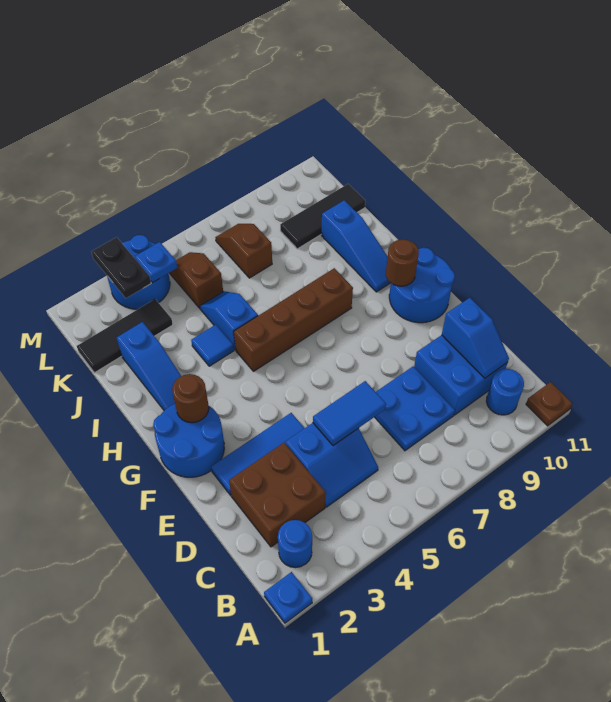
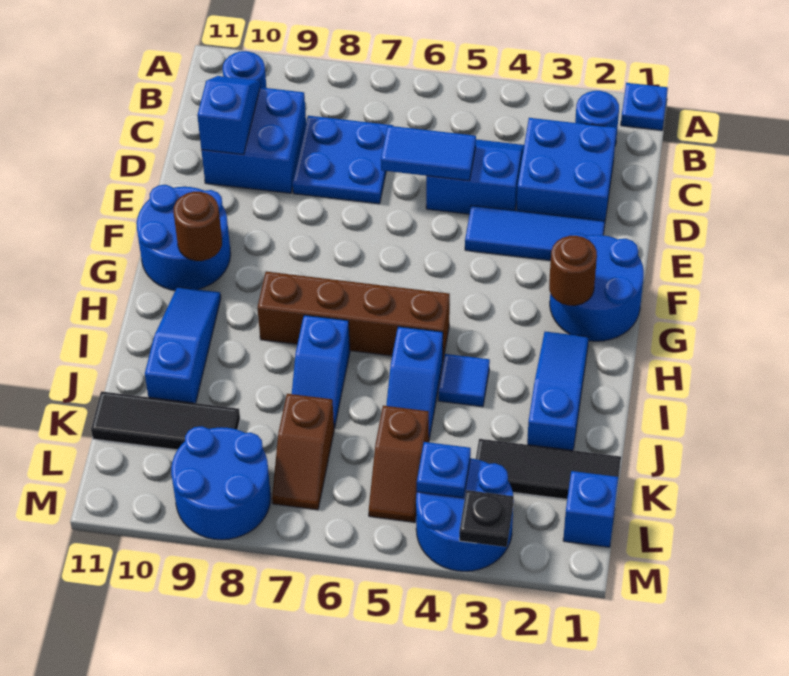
brown plate A11 level 1 -> none
brown brick C2:D3 level 1 -> blue brick C2:D3 level 1
none -> blue slope I7:J7 level 1 top I
none -> blue brick L1 level 1
black plate L3:M3 level 2 -> black plate M3 level 2
none -> blue round brick L8:M9 level 1

